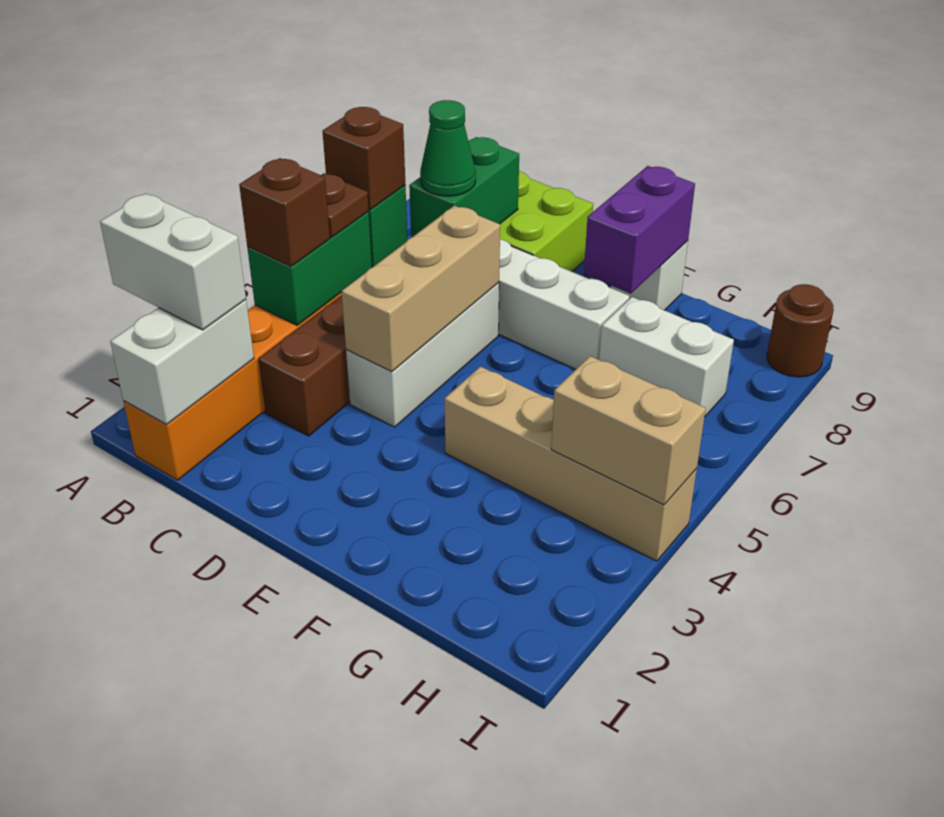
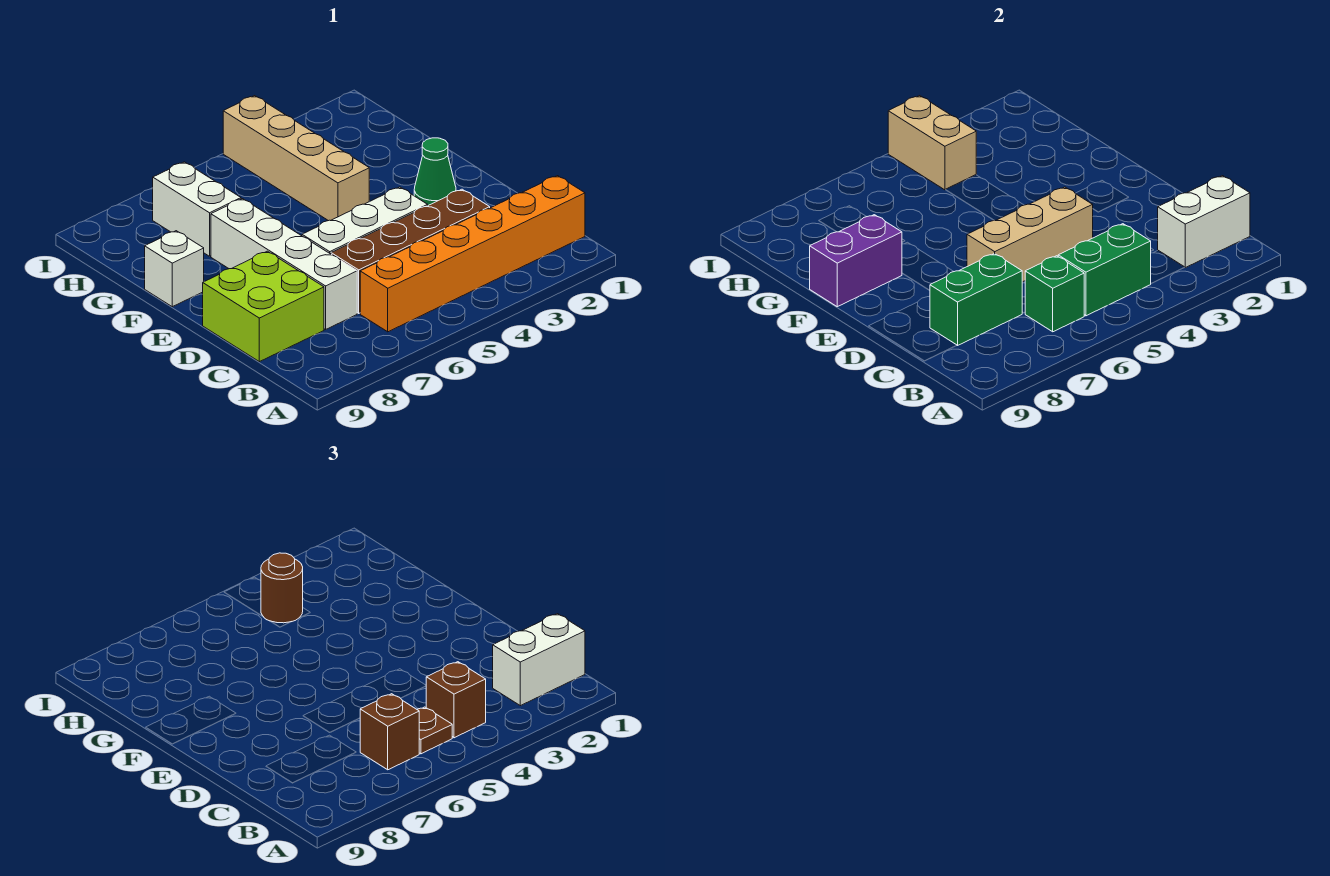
white brick A2:B2 level 3 -> white brick B1:B2 level 3
green cone C7 level 3 -> green cone E2 level 1
brown round brick I9 level 1 -> brown round brick H4 level 3

